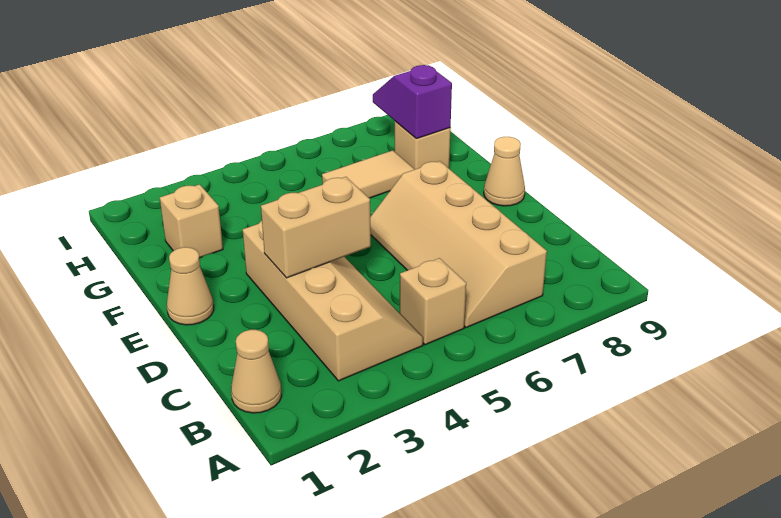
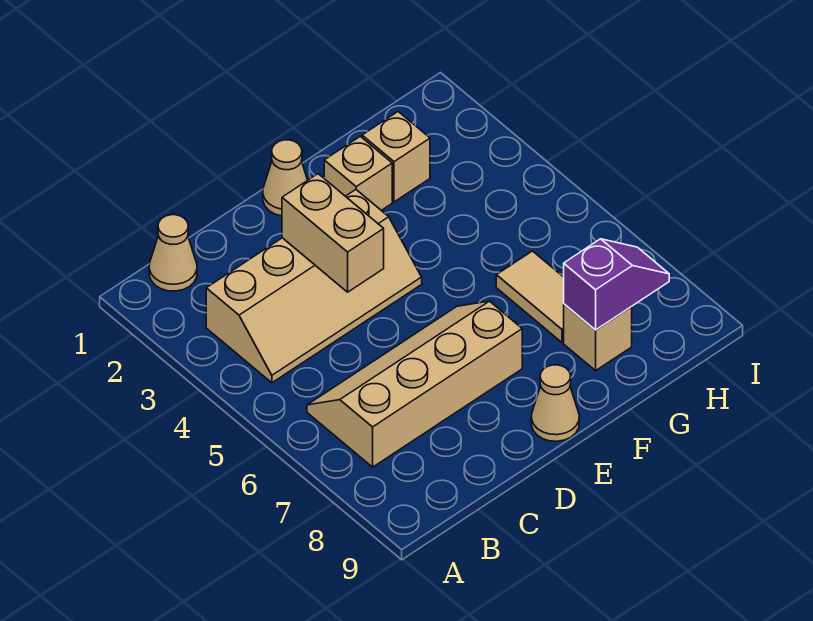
tan brick B5 level 1 -> tan brick F2 level 1

